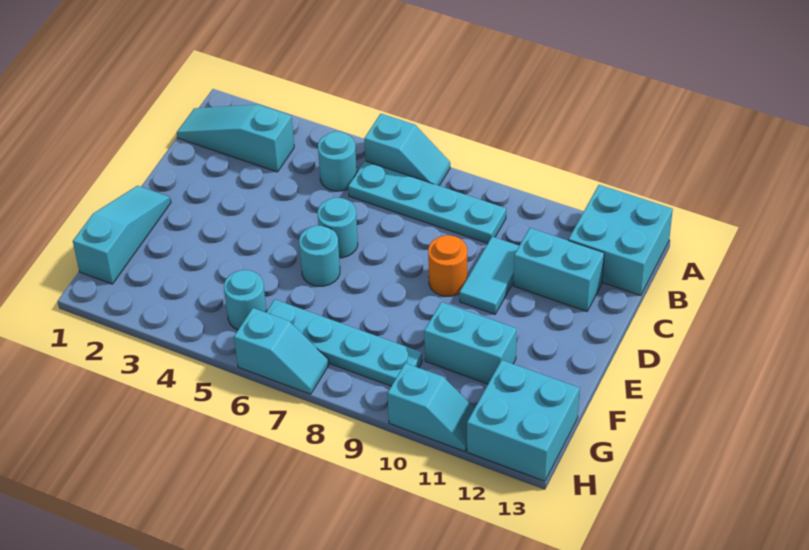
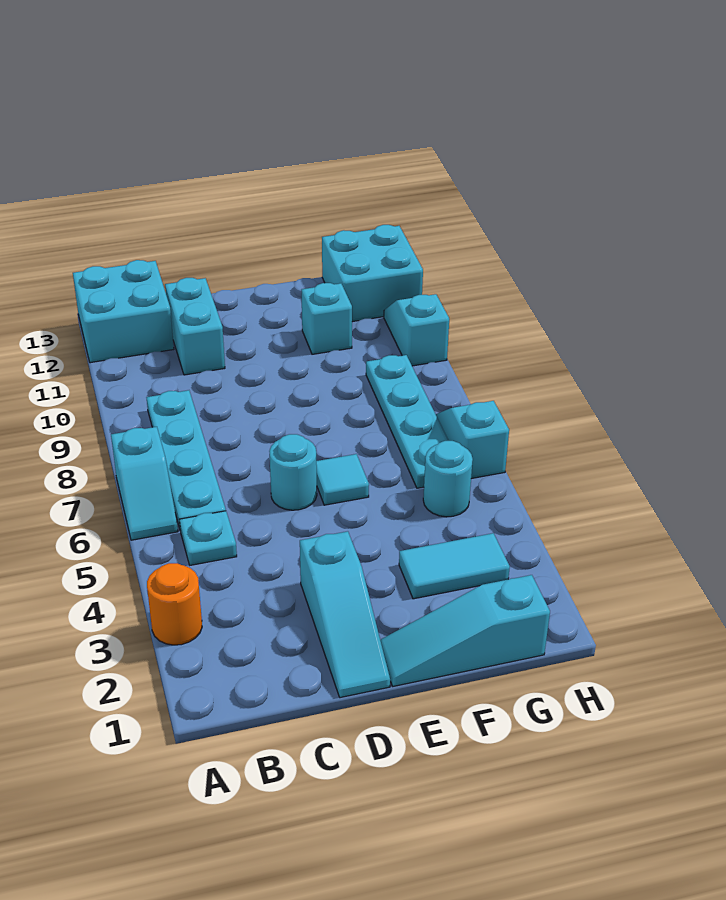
cyan slope A6:A7 level 1 top 6 -> cyan slope A6:A7 level 1 top 7
cyan slope B1:B3 level 1 top 3 -> cyan slope D1:D3 level 1 top 3
cyan round brick B5 level 1 -> cyan plate B5 level 1
cyan tile C10:D10 level 1 -> cyan tile F3:G3 level 1
orange round brick D9 level 1 -> orange round brick A3 level 1
cyan round brick E6 level 1 -> cyan tile E6 level 1
cyan brick F10:F11 level 1 -> cyan brick F11 level 1

